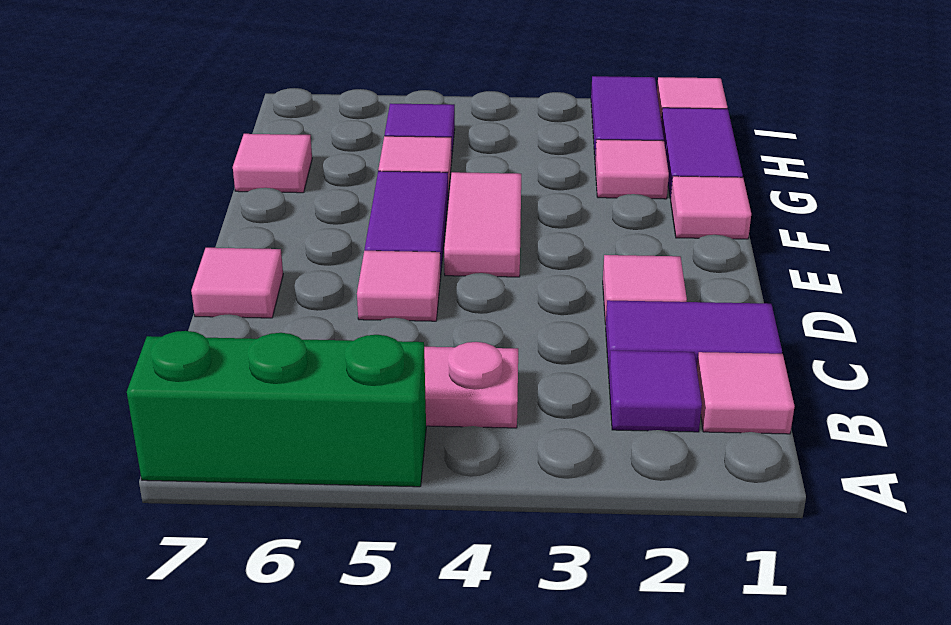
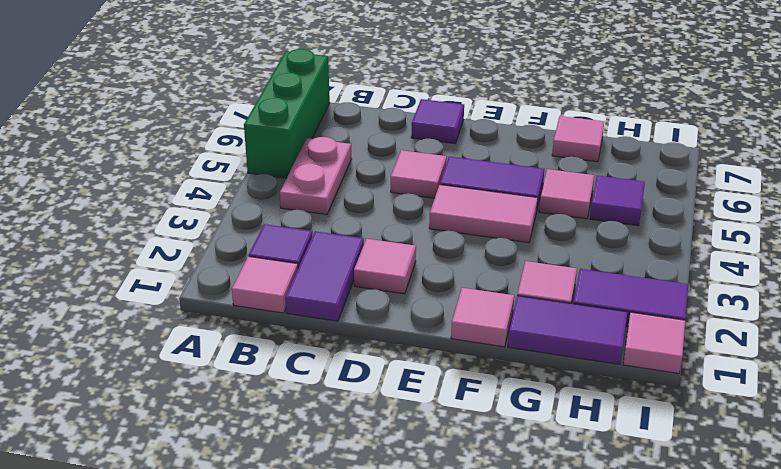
pink tile D7 level 1 -> purple tile D7 level 1

